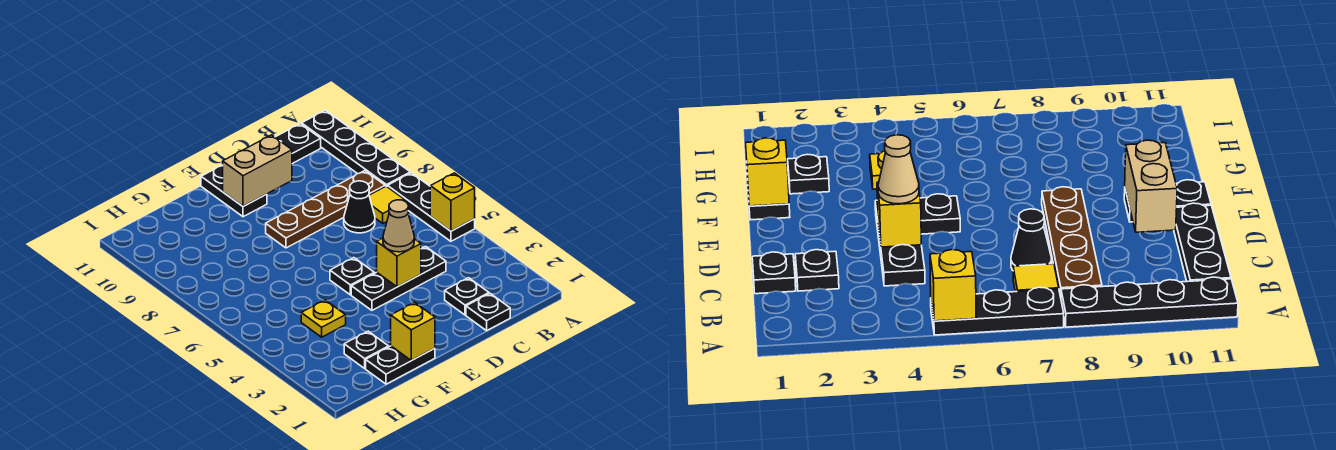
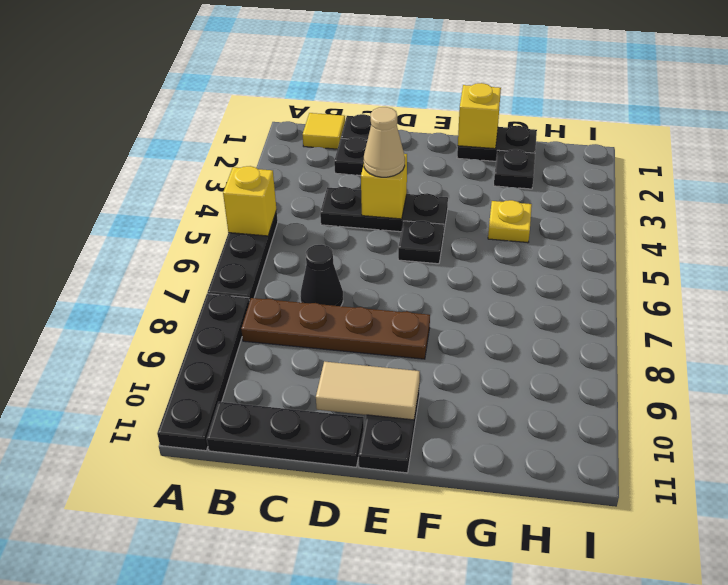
yellow tile B7 level 1 -> yellow tile B1 level 1
tan brick D10:E10 level 2 -> tan tile D10:E10 level 2

